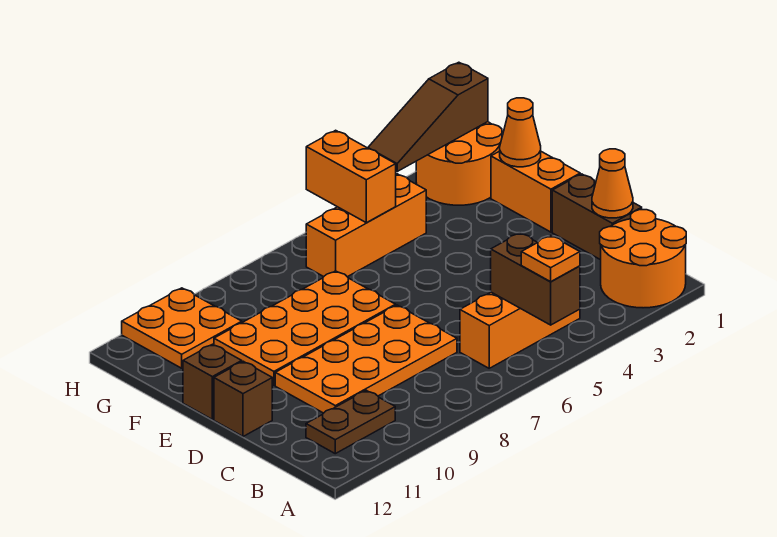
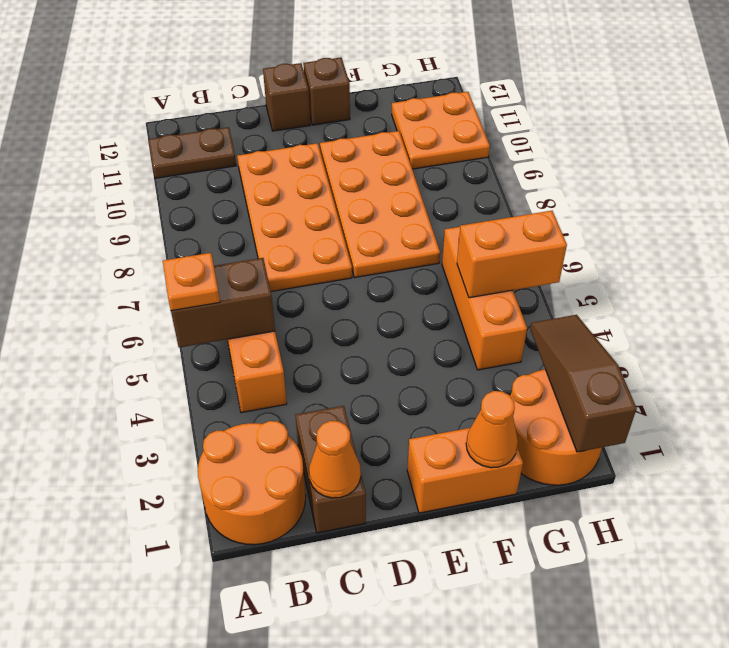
brown plate B10:B11 level 1 -> brown plate A11:B11 level 1
brown brick C1:D1 level 1 -> brown brick C1:C2 level 1

